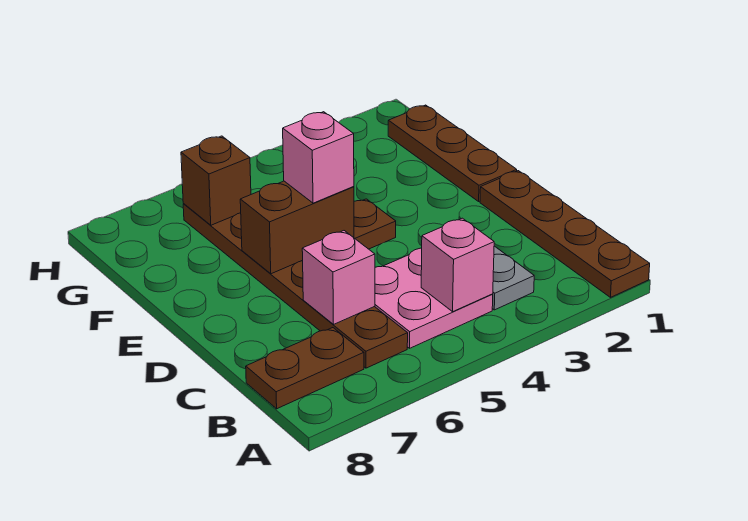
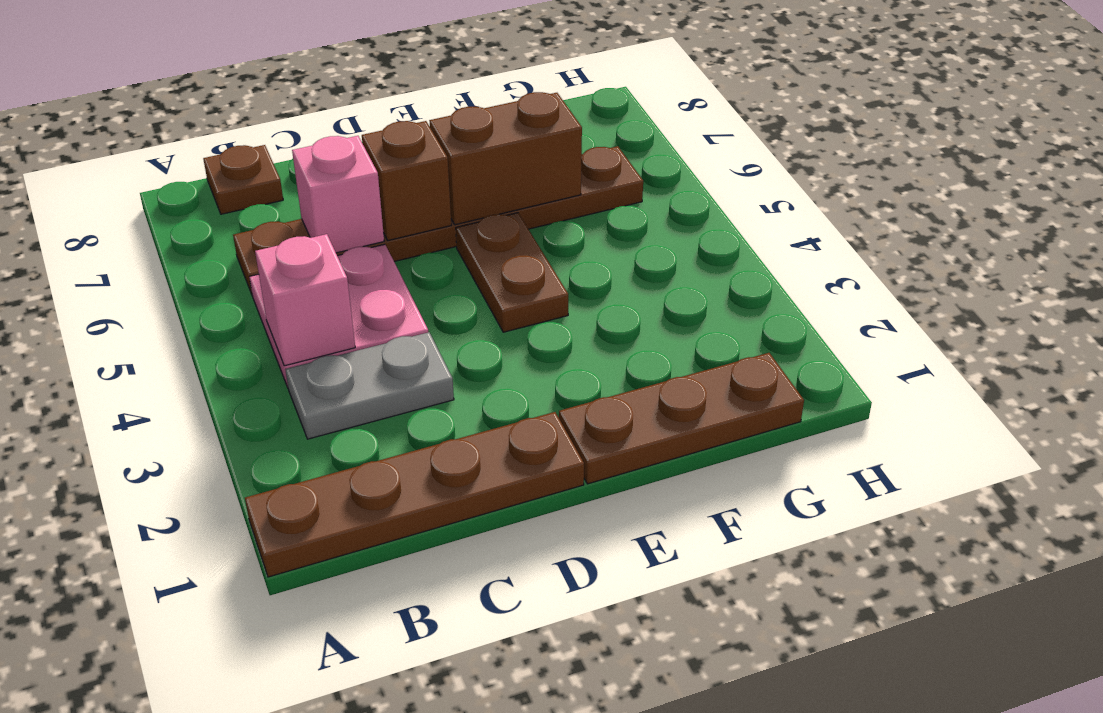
brown plate B7:B8 level 1 -> brown plate B8 level 1
brown brick E5:E6 level 2 -> brown brick E6:F6 level 2
pink brick E5 level 3 -> none
brown brick G6 level 2 -> brown brick D6 level 2

